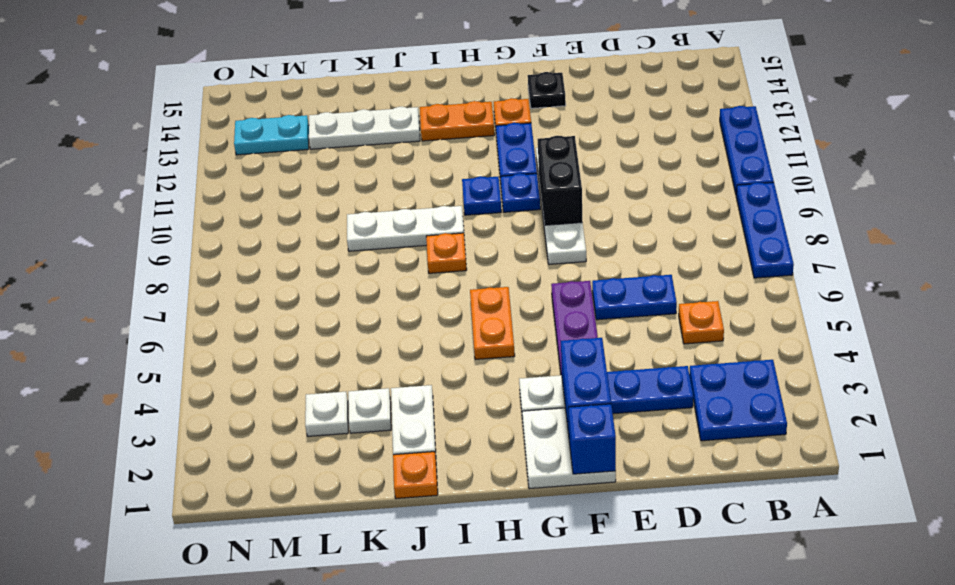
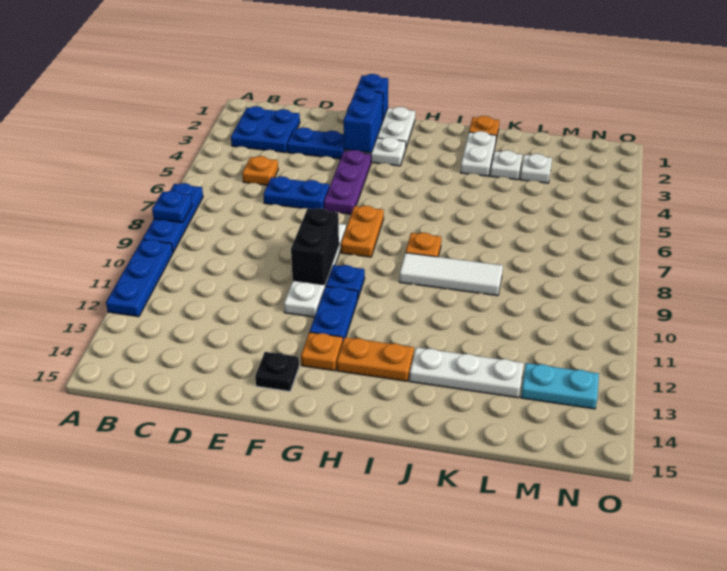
orange plate H5:H6 level 1 -> orange plate G7:G8 level 1
blue plate H10 level 1 -> blue plate A8 level 2
white plate I9:K9 level 1 -> white tile I9:K9 level 1

